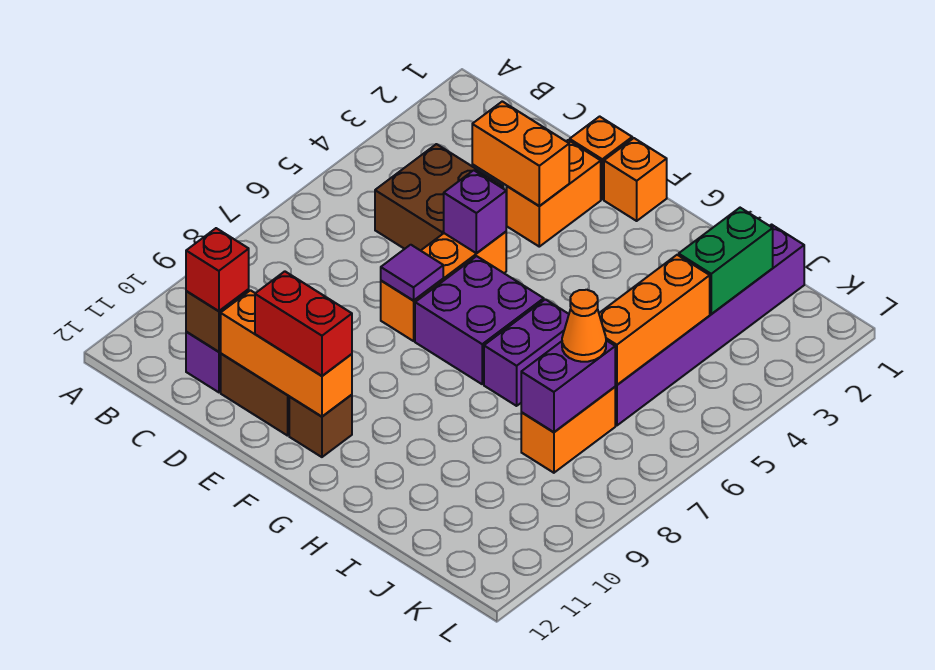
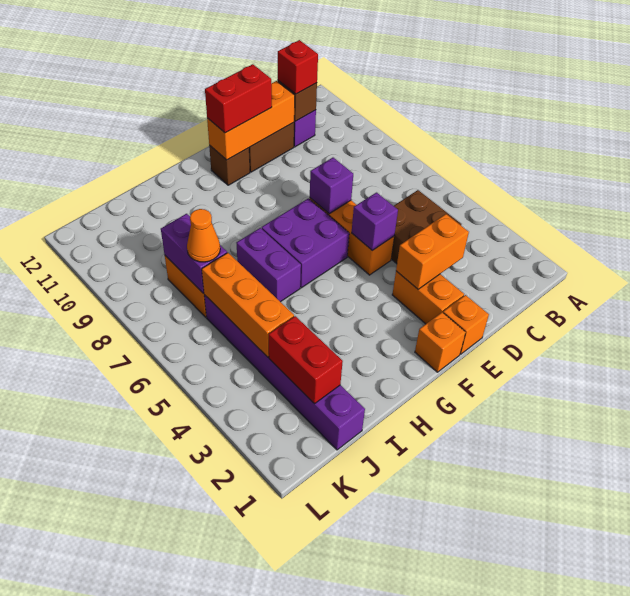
purple tile E7 level 2 -> purple brick E7 level 2
green brick J2:J3 level 2 -> red brick J2:J3 level 2

